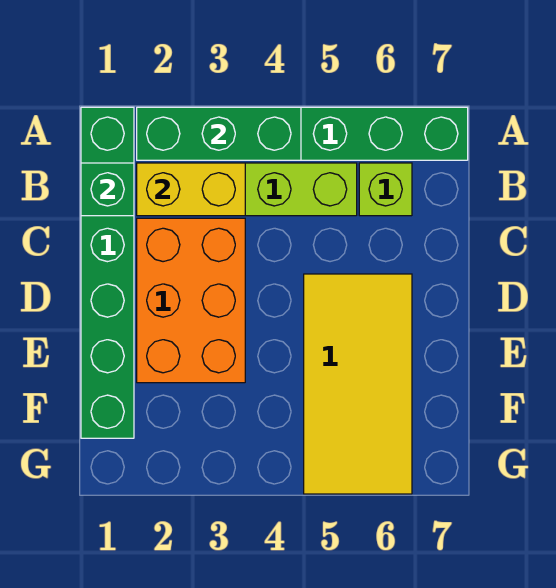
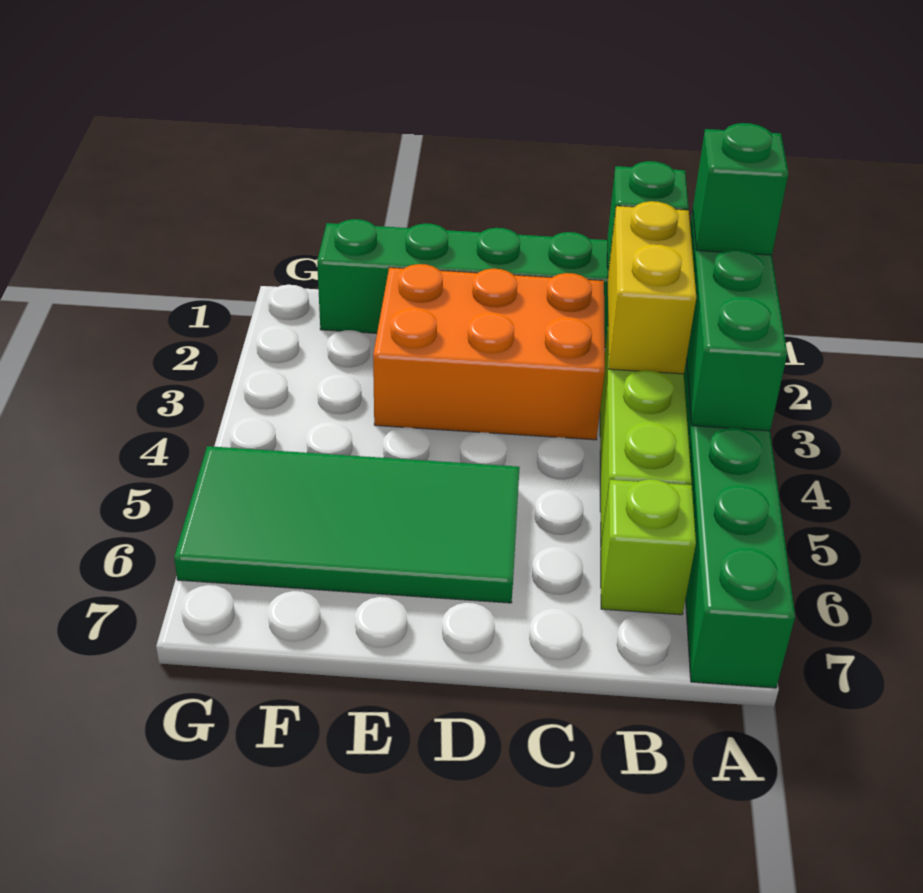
none -> green brick A2 level 3
yellow tile D5:G6 level 1 -> green tile D5:G6 level 1

